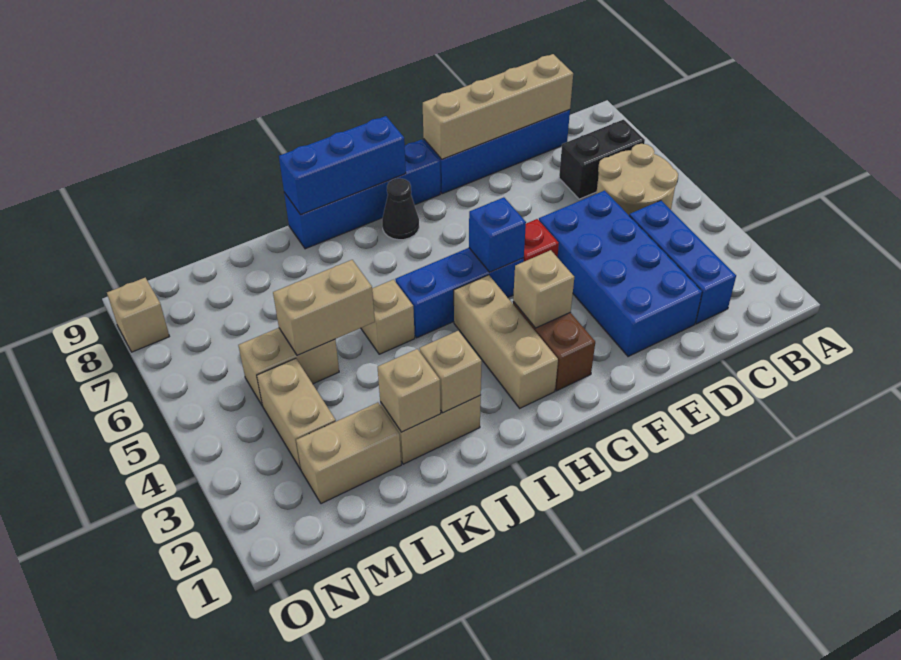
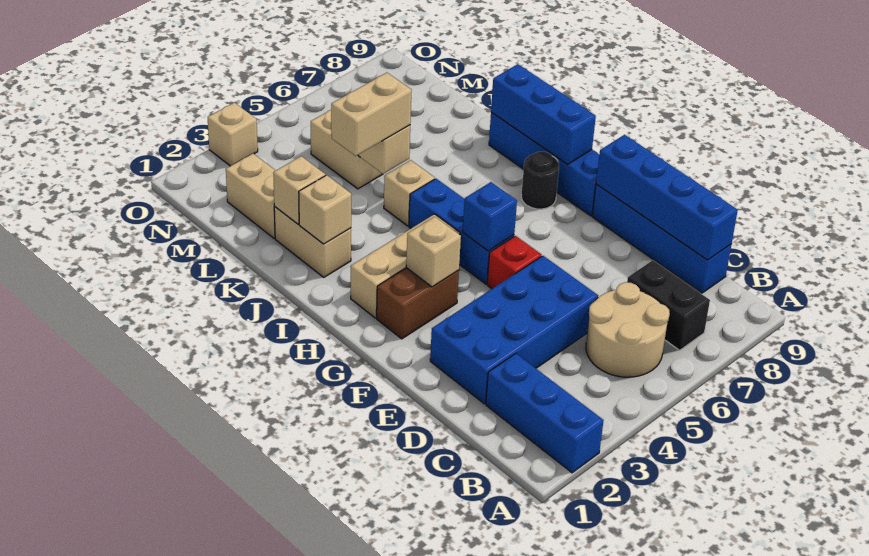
blue brick C2:C4 level 1 -> blue brick A2:C2 level 1
tan brick C9:F9 level 2 -> blue brick C9:F9 level 2
black cone H8 level 1 -> black round brick H8 level 1
tan brick M3:M4 level 1 -> tan brick K4:K5 level 3
tan brick O8 level 1 -> tan brick O3 level 1

